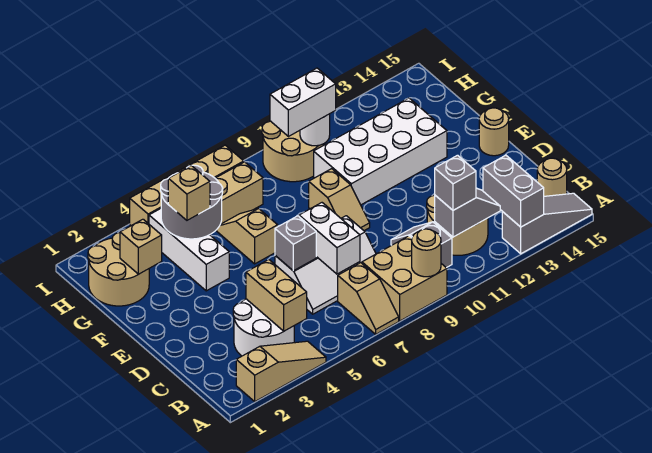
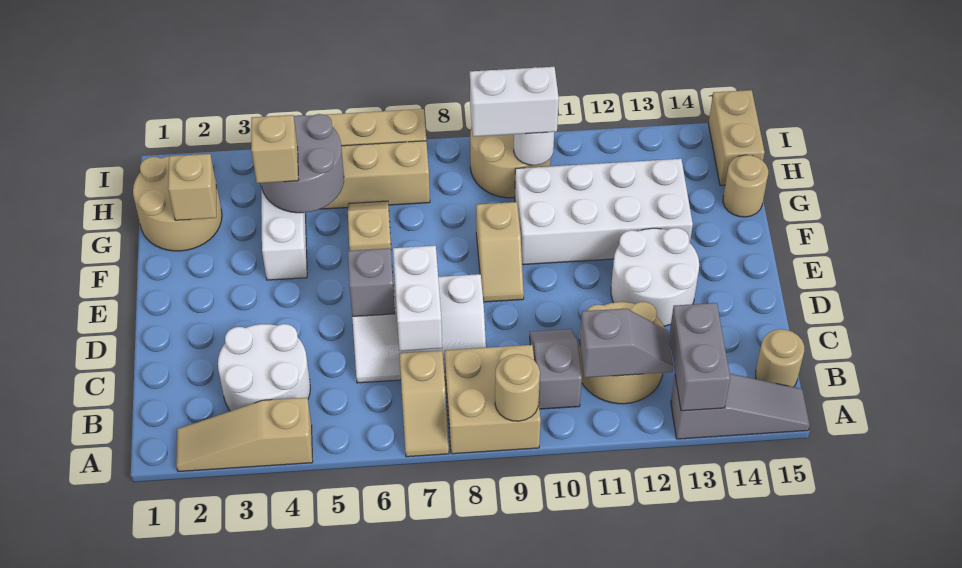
tan slope A2:A4 level 1 top 2 -> tan slope A2:A4 level 1 top 4
tan brick B4:C4 level 2 -> tan brick H15:I15 level 1
grey brick B11 level 3 -> none
none -> white round brick D12:E13 level 1
tan round brick E15 level 1 -> tan round brick G15 level 1

